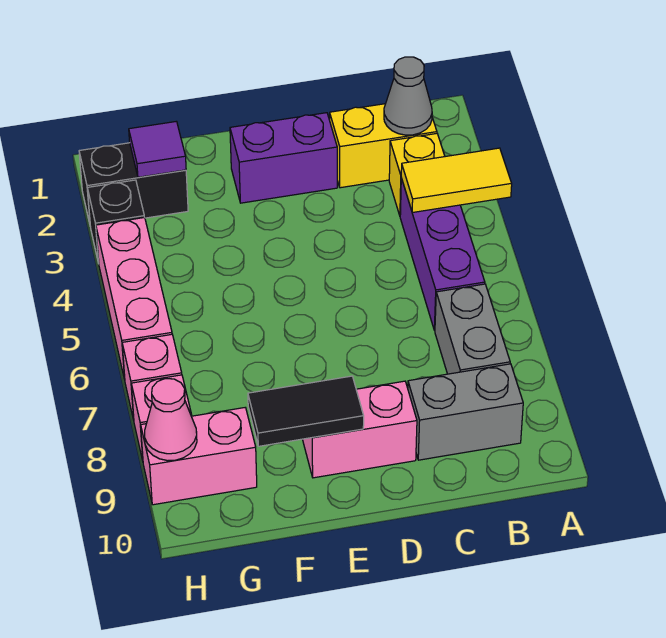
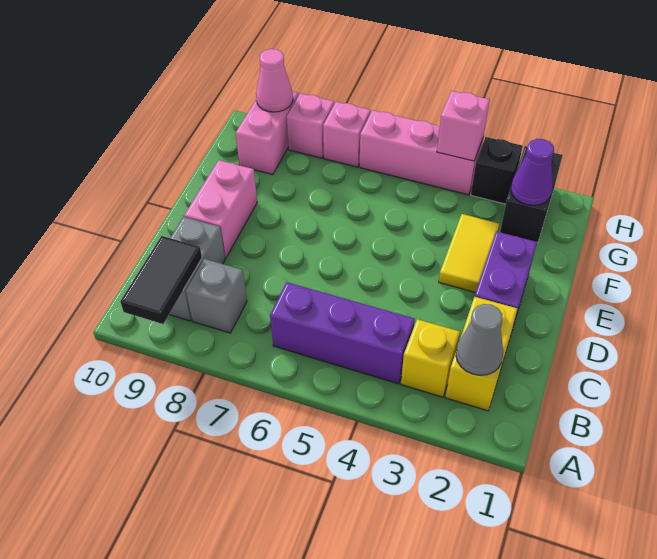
yellow tile A4:B4 level 2 -> yellow tile E3:F3 level 1
grey brick B7:B8 level 1 -> grey brick B8 level 1
black tile E9:F9 level 2 -> black tile A9:B9 level 2
purple tile G2 level 2 -> purple cone G2 level 2
none -> pink brick H4 level 2

